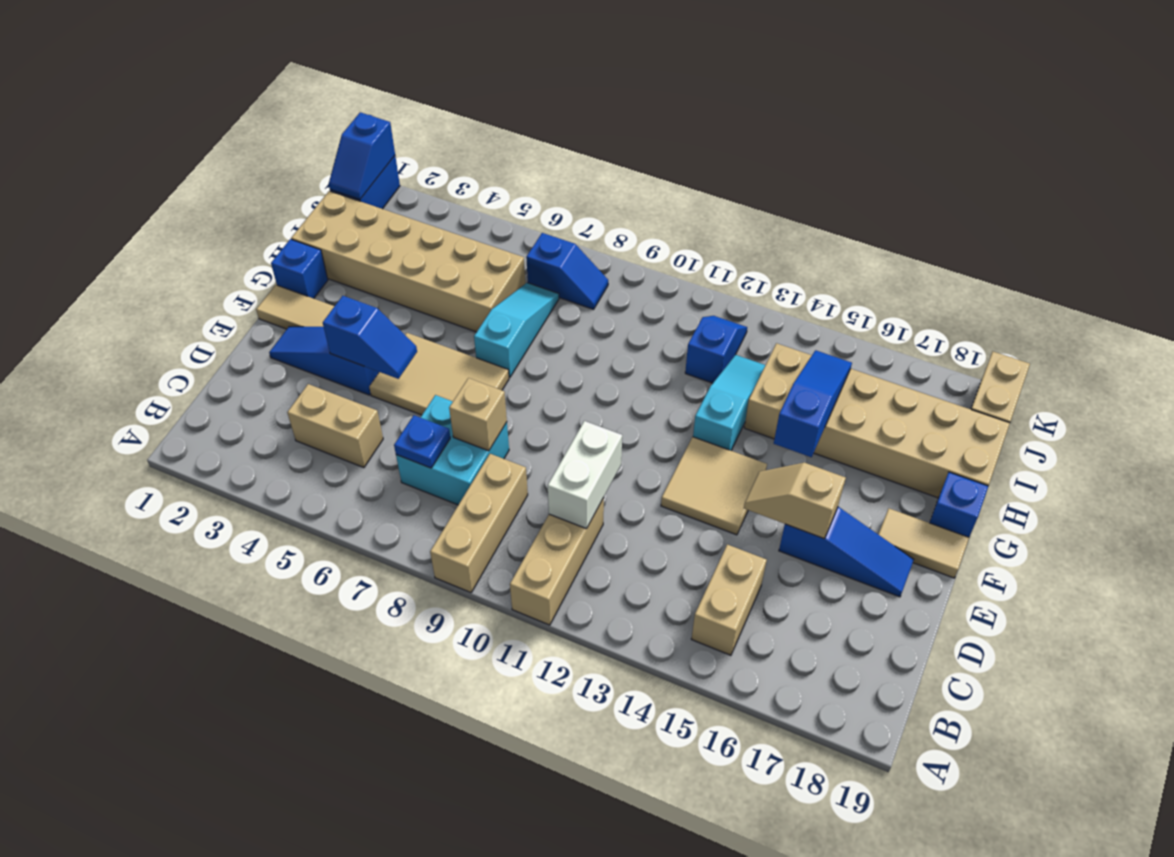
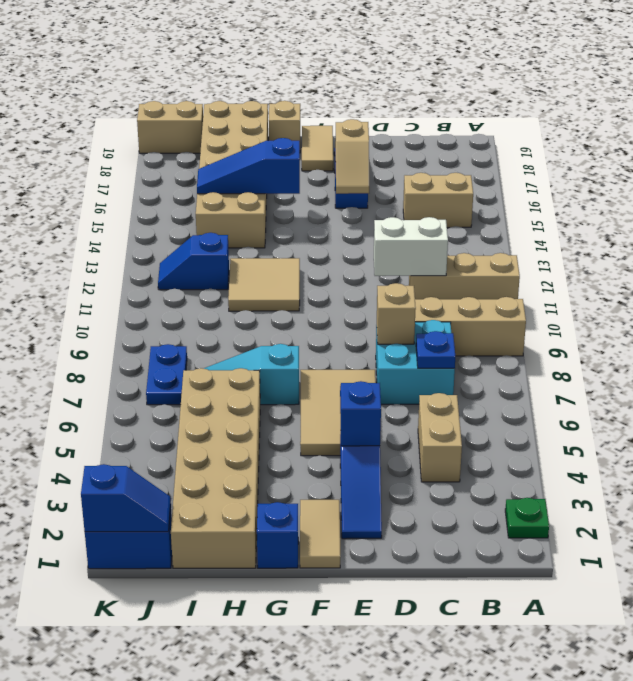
none -> green plate A2 level 1
tan tile E13:F14 level 1 -> tan tile G11:H12 level 1
cyan slope G13:I13 level 1 top G -> none
blue brick G19 level 1 -> tan brick G19 level 1
blue slope J7:J8 level 1 top 7 -> blue plate J7:J8 level 1

